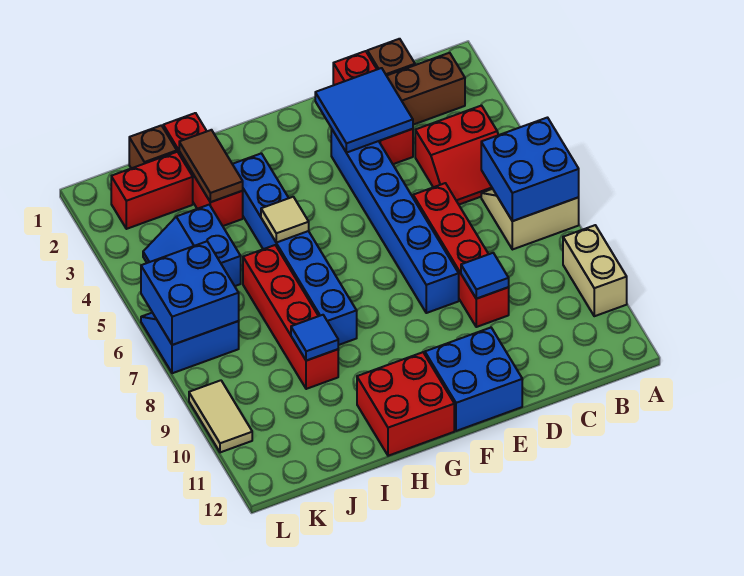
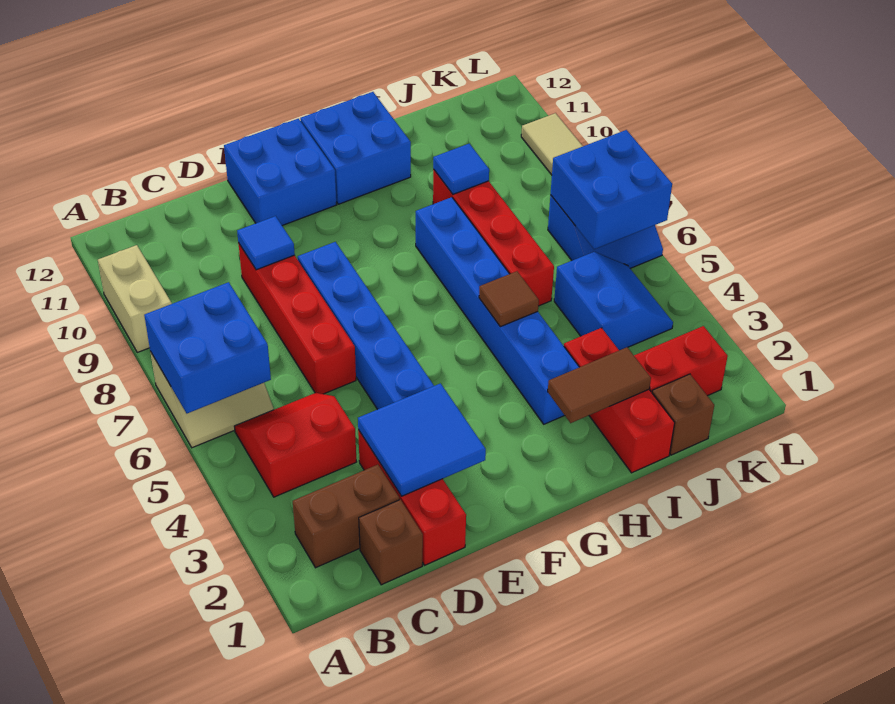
red brick G11:H12 level 1 -> blue brick G11:H12 level 1
tan tile H5 level 2 -> brown tile H5 level 2
brown tile I2:I3 level 2 -> brown tile H2:I2 level 2

